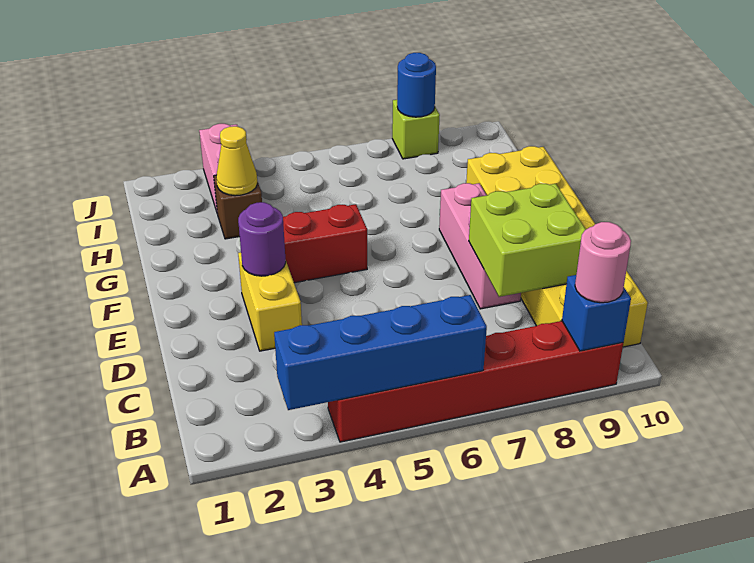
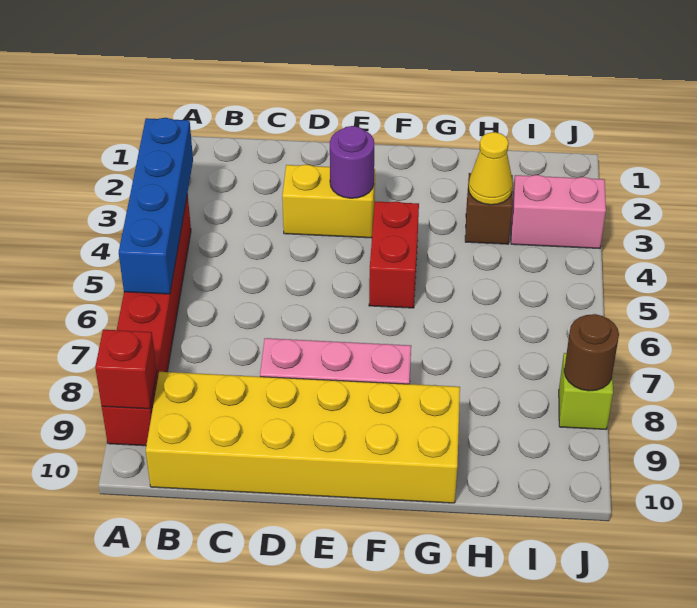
blue brick A9 level 2 -> red brick A9 level 2
pink round brick A9 level 3 -> none
lime brick C8:D9 level 2 -> none
blue round brick J8 level 2 -> brown round brick J8 level 2

